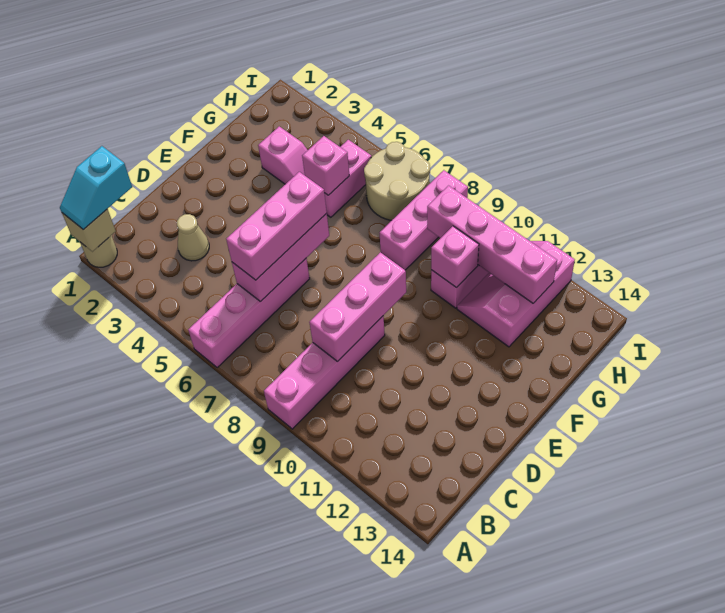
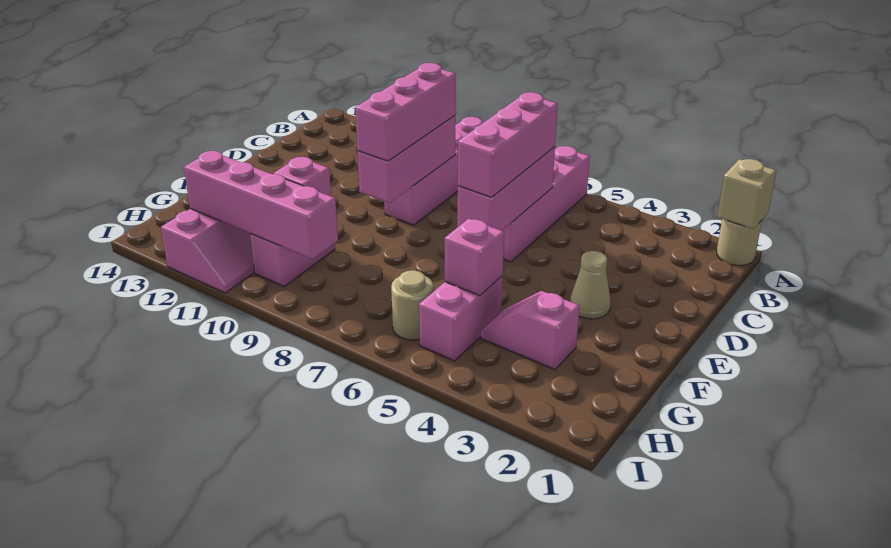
cyan slope A1:B1 level 3 top B -> none
tan cone C3 level 1 -> tan cone E3 level 1
pink brick G8:I8 level 1 -> pink brick C9:E9 level 3
tan round brick H6:I7 level 1 -> tan round brick H6 level 1

